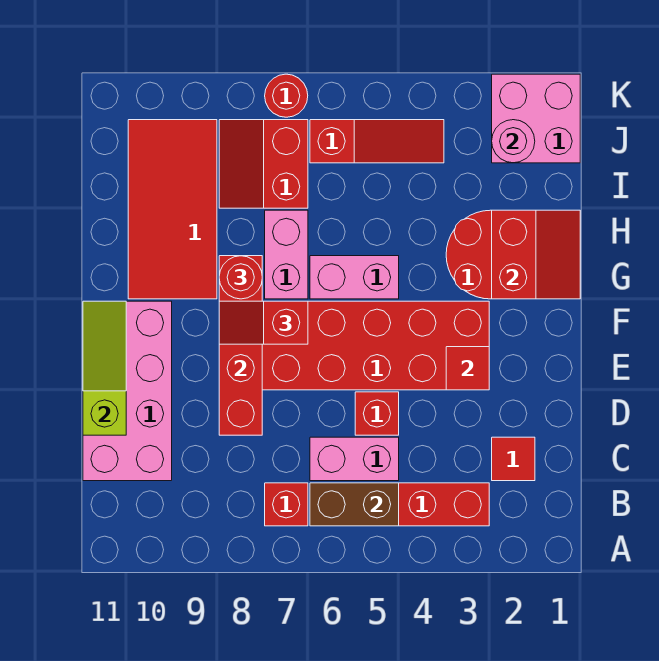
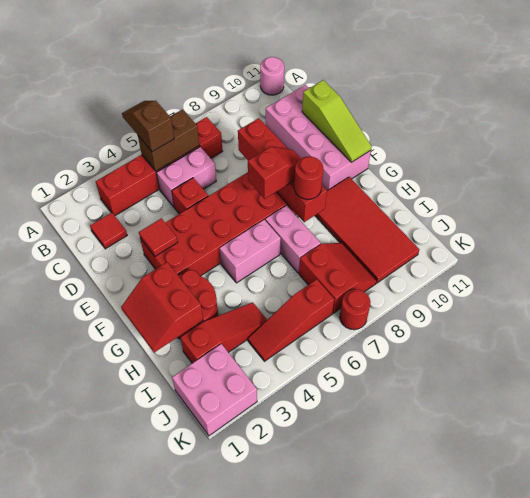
none -> brown slope A5:B5 level 3 top B
none -> red slope I2:I4 level 1 top 2
pink round brick J2 level 2 -> pink round brick A11 level 1

